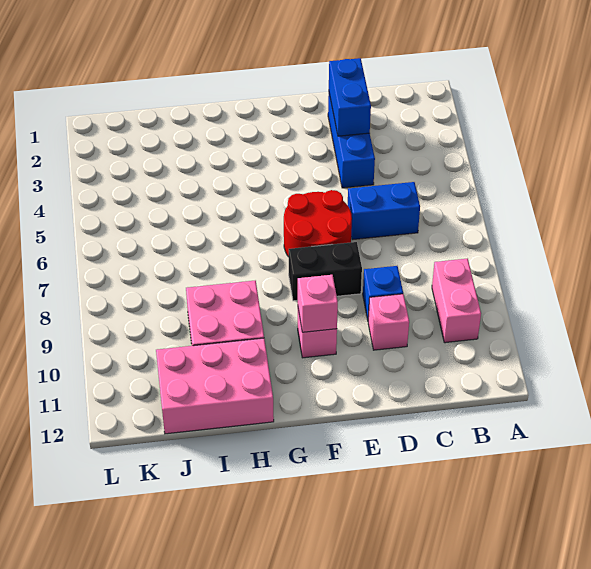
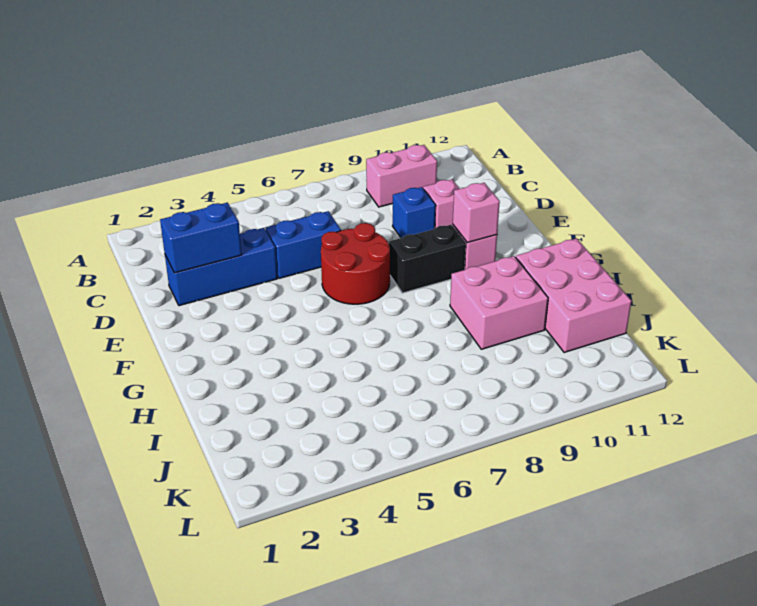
blue brick C6:D6 level 1 -> blue brick D5:D6 level 1
black brick E8:F8 level 1 -> black brick F8:F9 level 1

